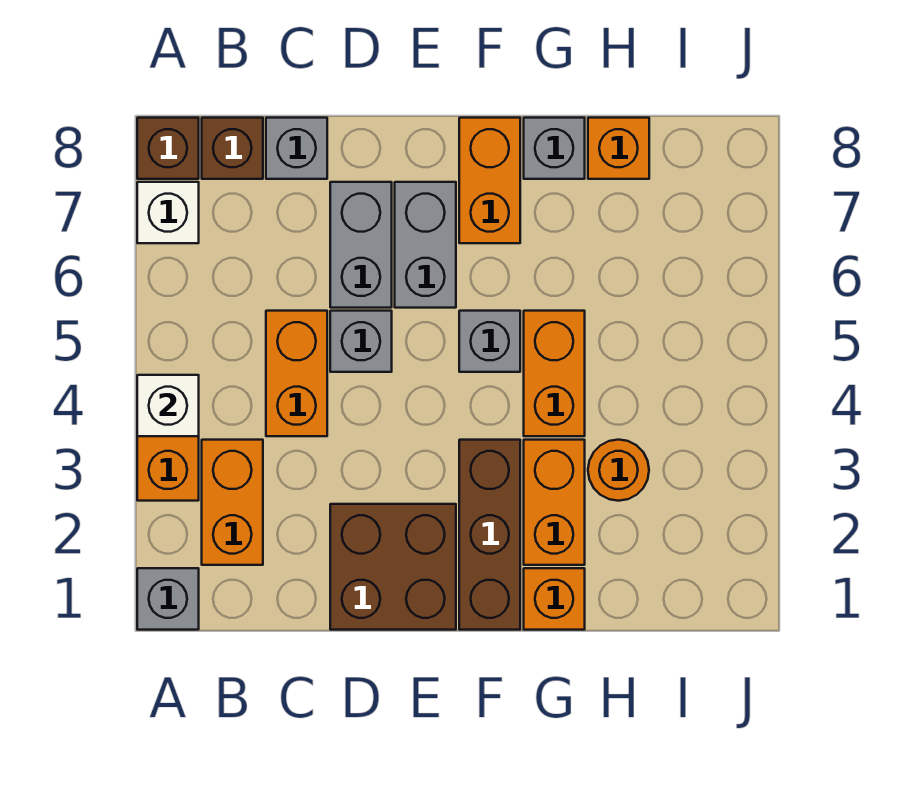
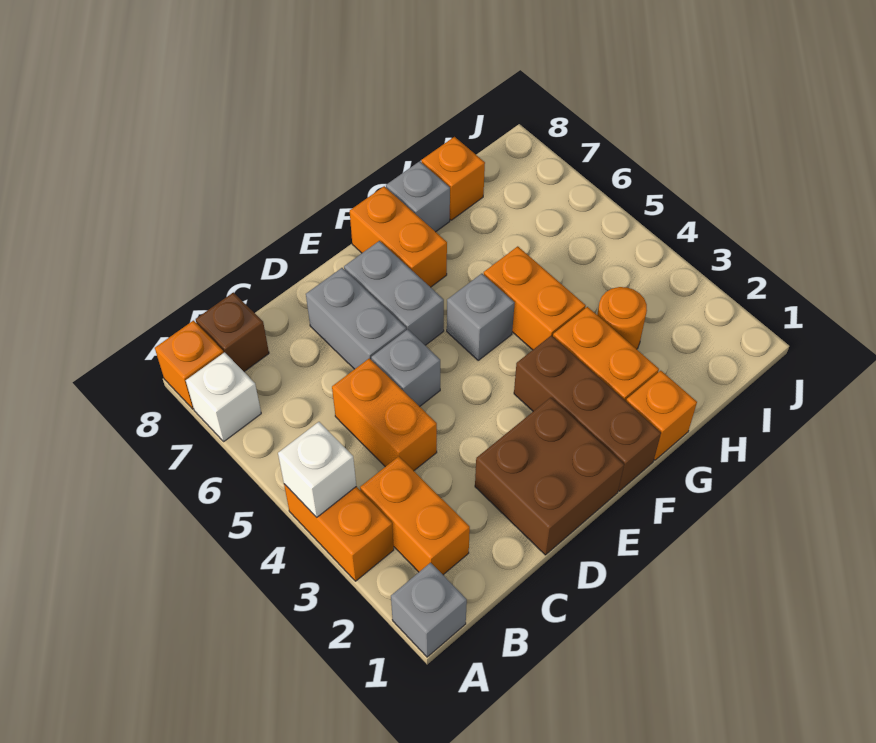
brown brick A8 level 1 -> orange brick A8 level 1
grey brick C8 level 1 -> none

